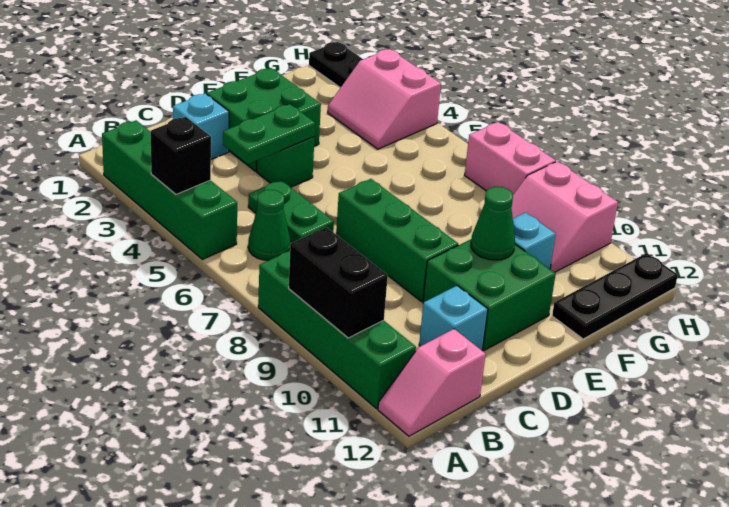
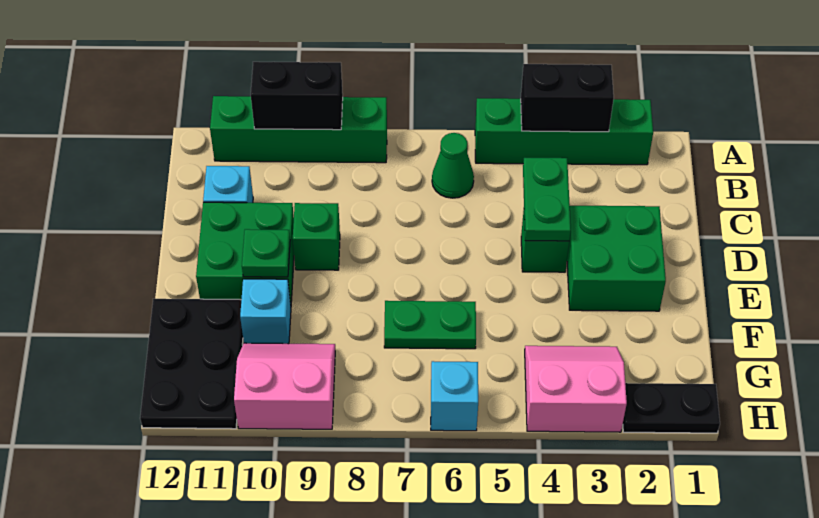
black brick A4 level 2 -> black brick A3:A4 level 2
pink slope A12:B12 level 1 top B -> none
cyan brick C2 level 1 -> cyan brick H6 level 1
green plate C5:C6 level 1 -> green plate F6:F7 level 1
green brick D7:D9 level 1 -> green brick D9 level 1
green cone E10 level 2 -> green plate E10 level 2
black plate F12:H12 level 1 -> black plate F11:H12 level 1
pink brick H7:H8 level 1 -> none

